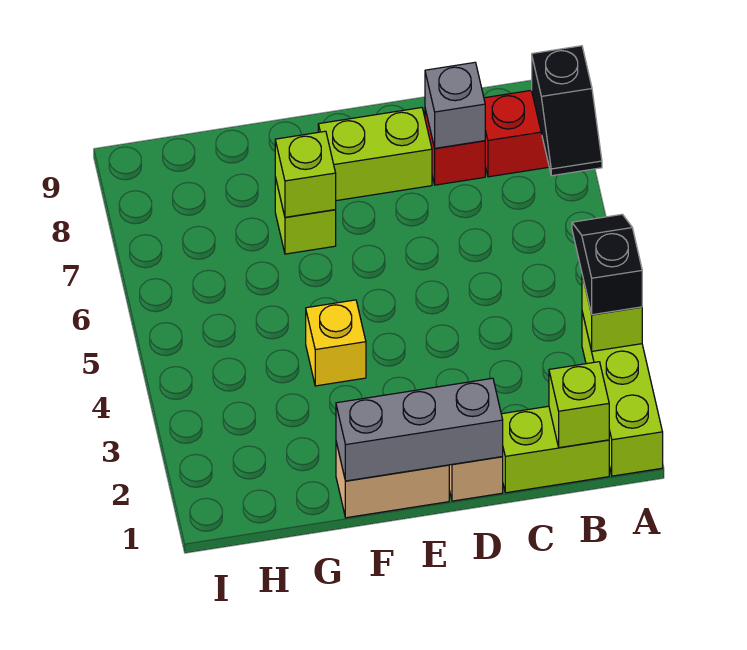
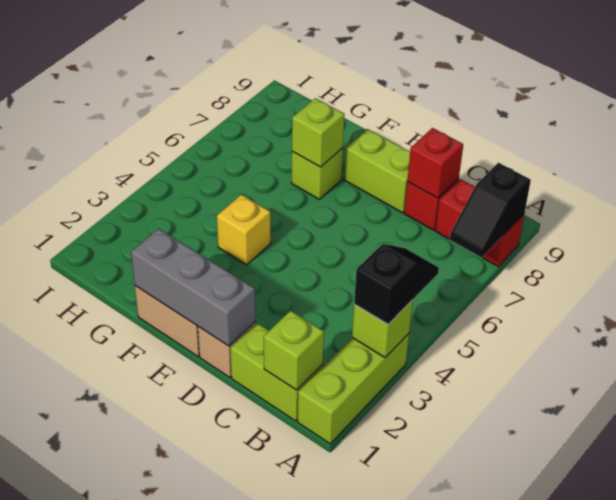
grey brick C8 level 2 -> red brick C8 level 2

